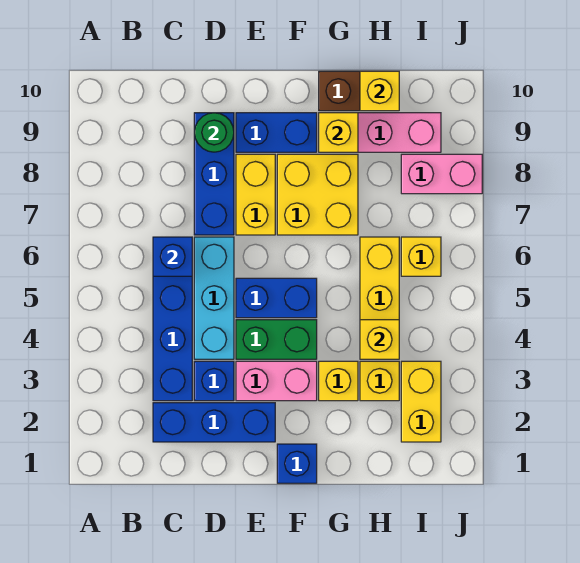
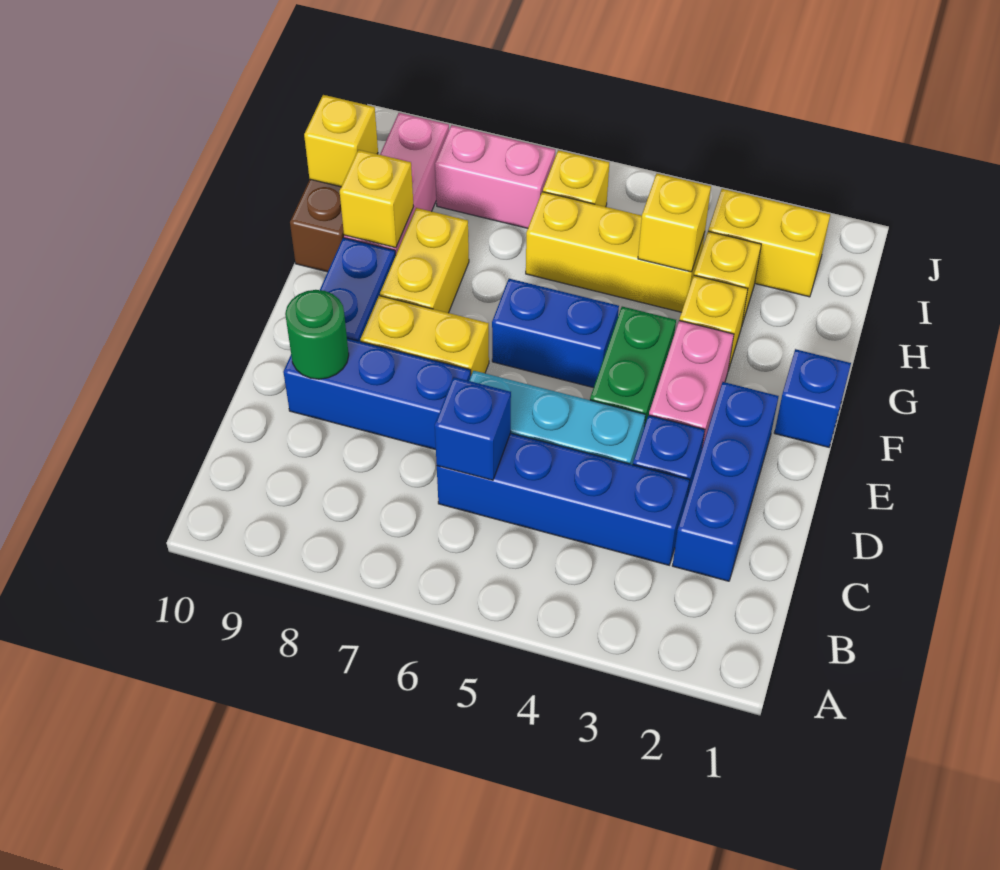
blue brick E5:F5 level 1 -> blue brick F5:F6 level 1
yellow brick F7:G8 level 1 -> yellow brick F8:G8 level 1
pink brick I8:J8 level 1 -> pink brick I7:I8 level 1

